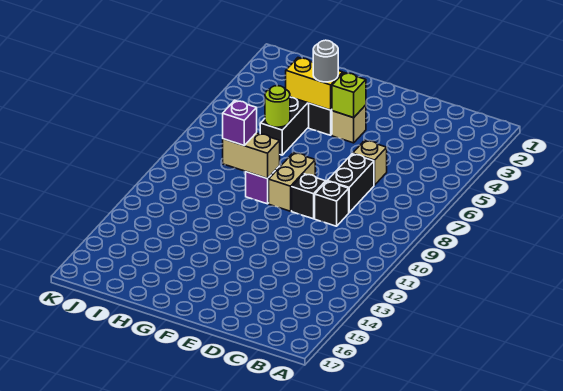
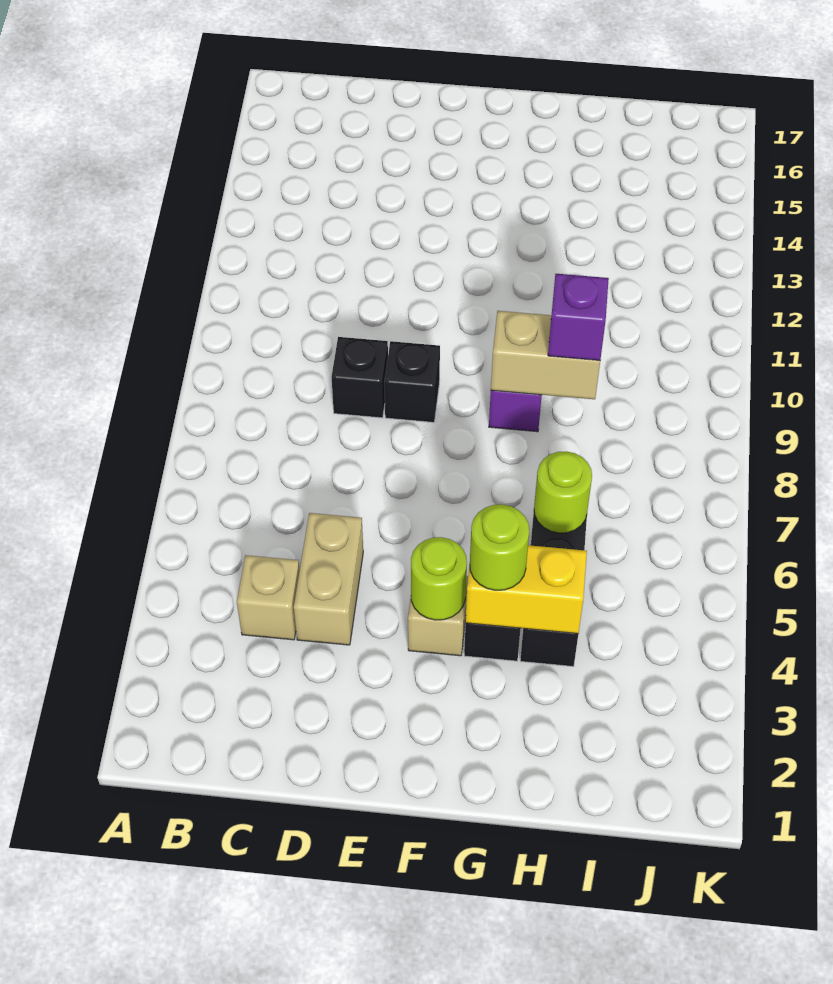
tan brick D6 level 1 -> tan brick C4 level 1
black brick D7:D8 level 1 -> none
lime brick F4 level 2 -> lime round brick F4 level 2
tan brick F8:F9 level 1 -> tan brick D4:D5 level 1
grey round brick G4 level 3 -> lime round brick G4 level 3

